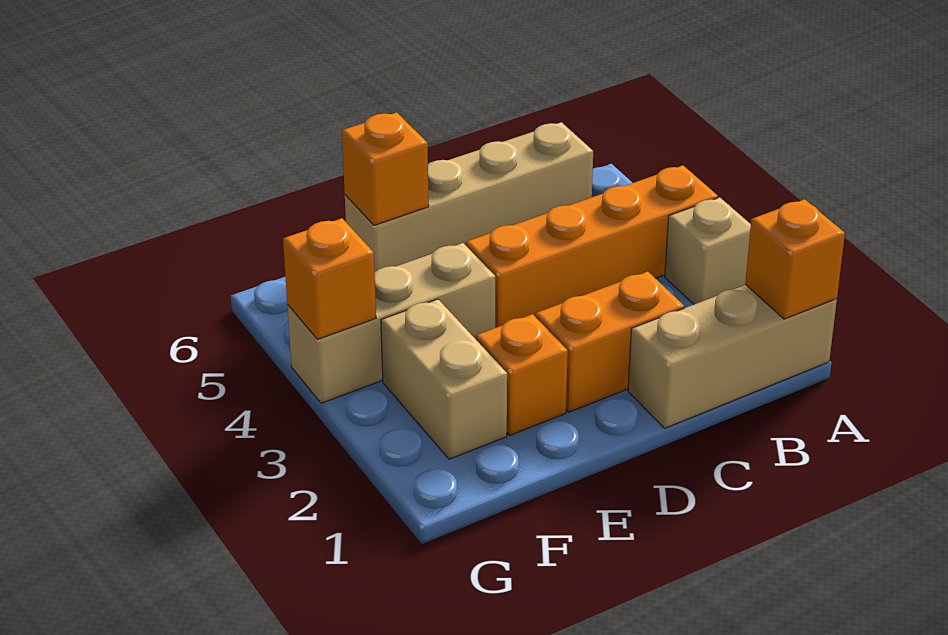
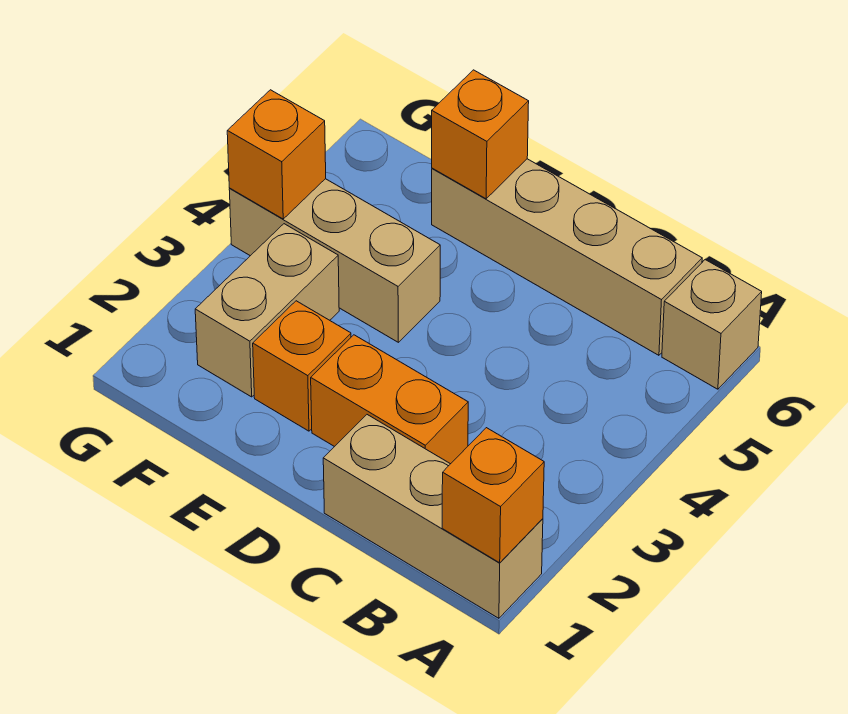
tan brick A3 level 1 -> tan brick A6 level 1
orange brick A4:D4 level 1 -> none

